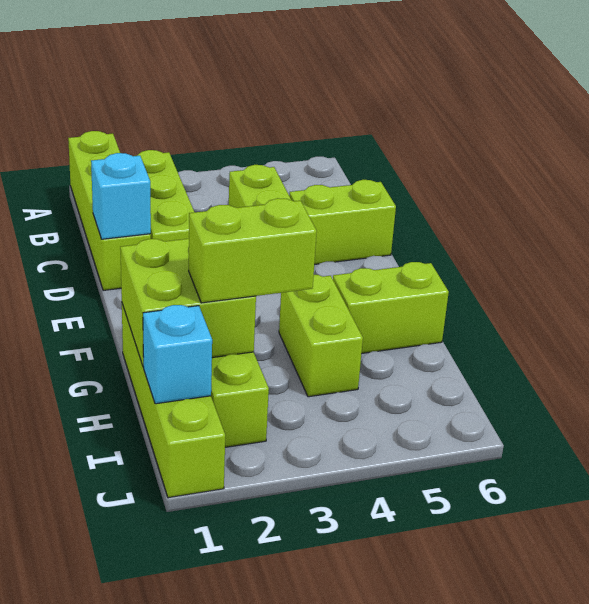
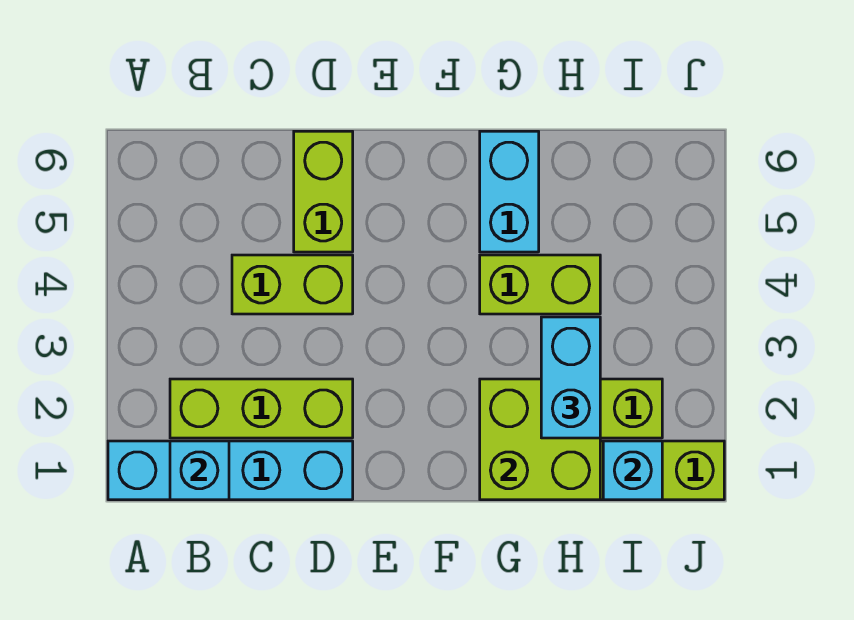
lime brick A1:D1 level 1 -> cyan brick A1:D1 level 1
cyan brick D1 level 2 -> cyan brick B1 level 2
lime brick G5:G6 level 1 -> cyan brick G5:G6 level 1
lime brick H2:H3 level 3 -> cyan brick H2:H3 level 3

